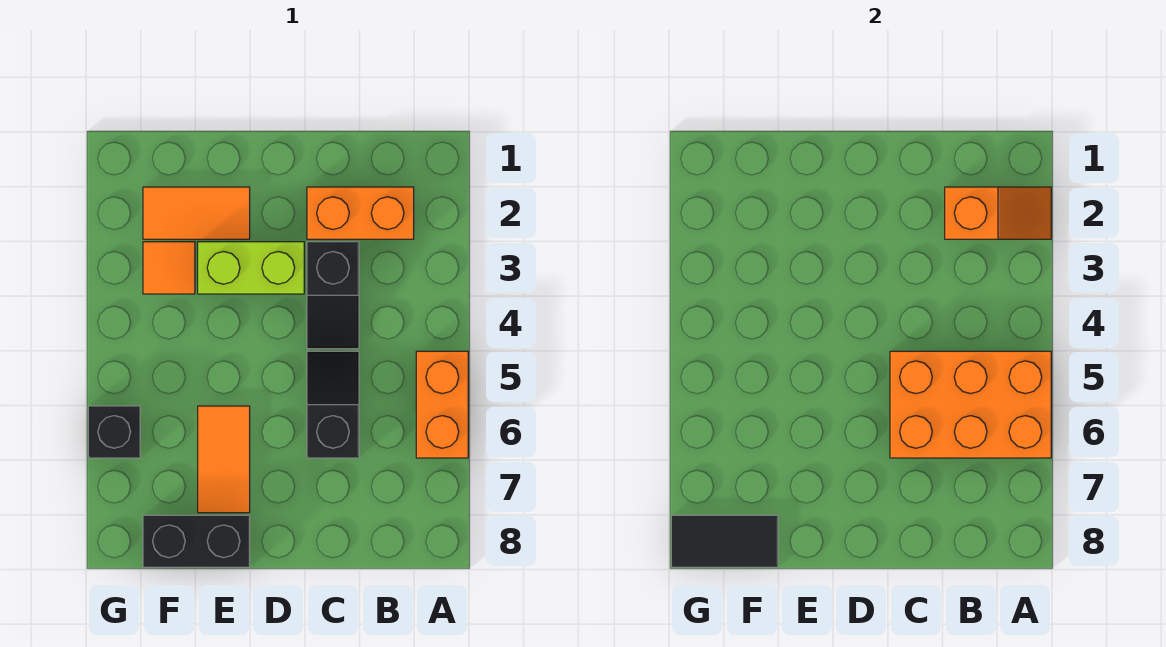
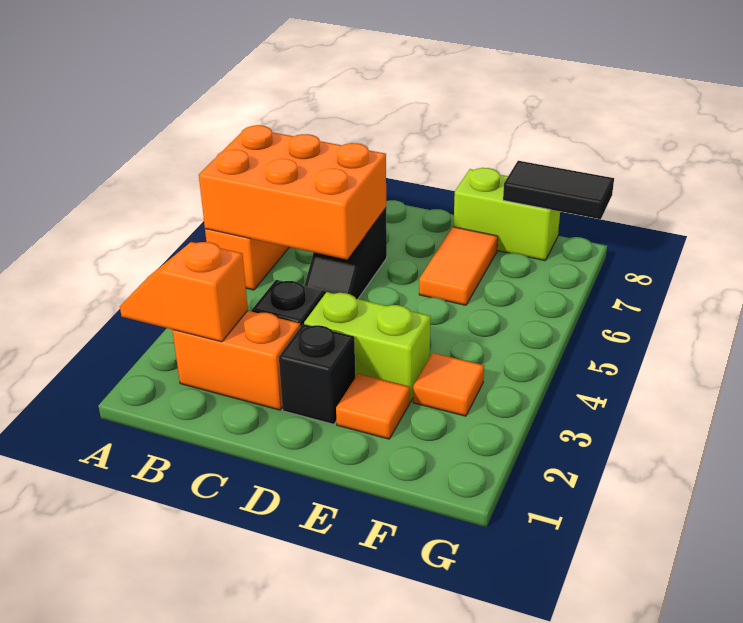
orange tile E2:F2 level 1 -> orange tile E2 level 1
black brick E8:F8 level 1 -> lime brick E8:F8 level 1
black brick G6 level 1 -> black brick D2 level 1

